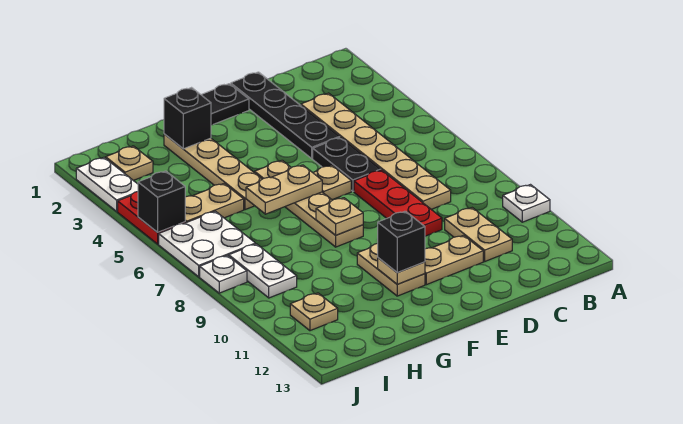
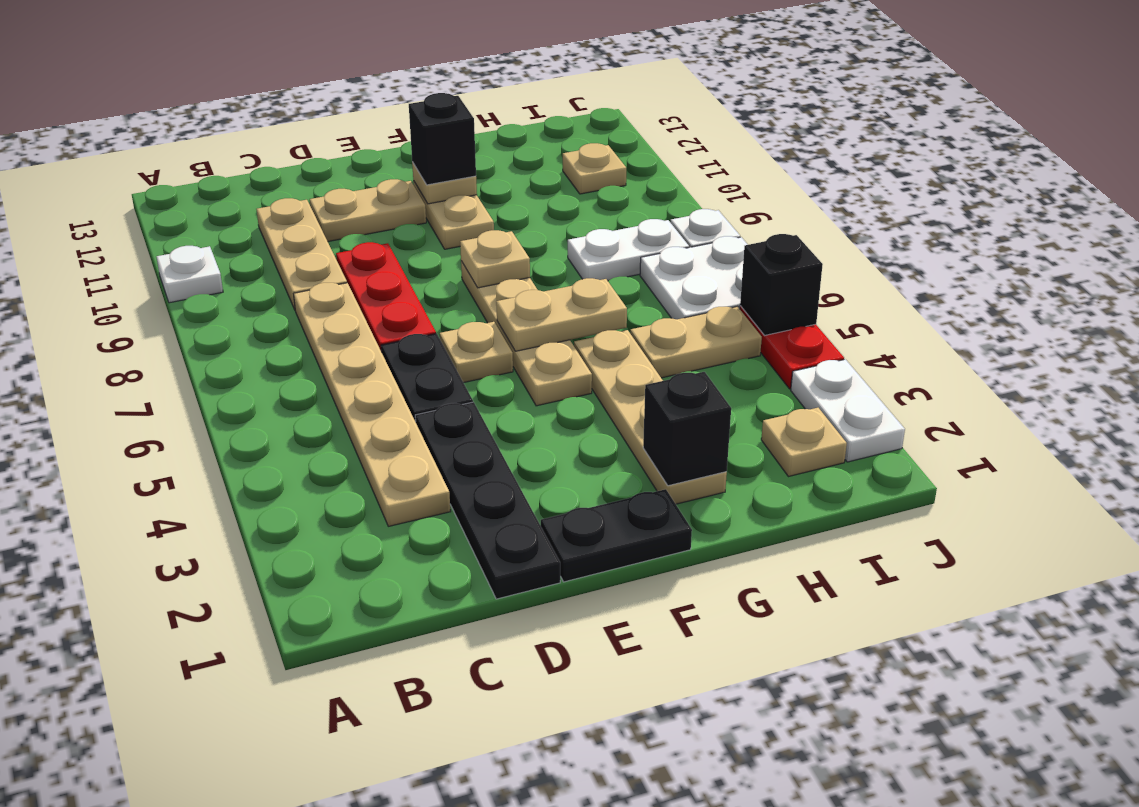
tan plate C10:C11 level 1 -> tan plate C9:C11 level 1
white plate I8:I9 level 1 -> white plate H8:I8 level 1

